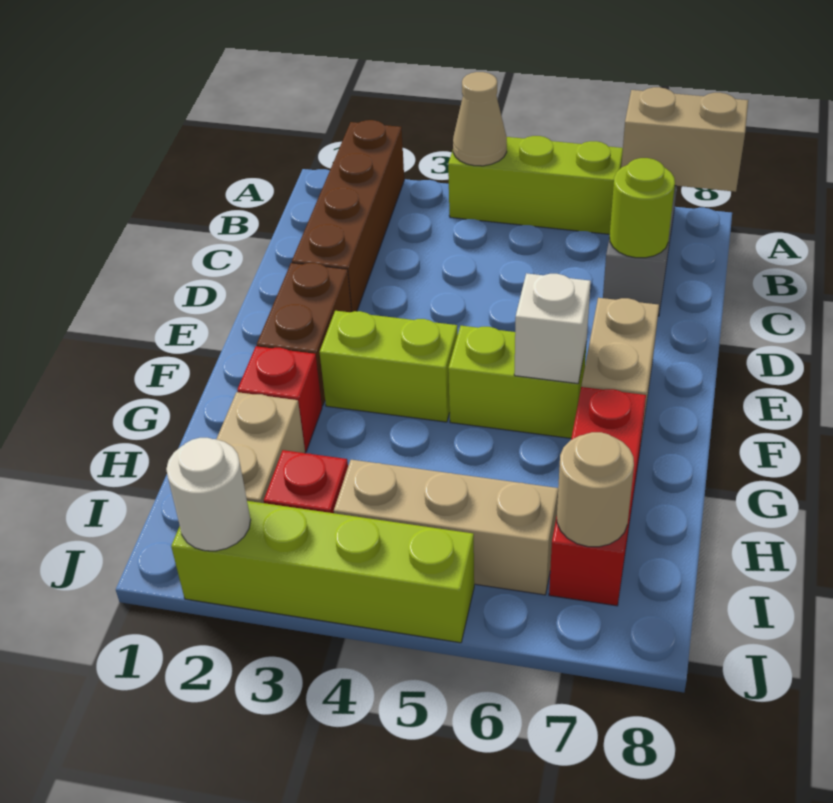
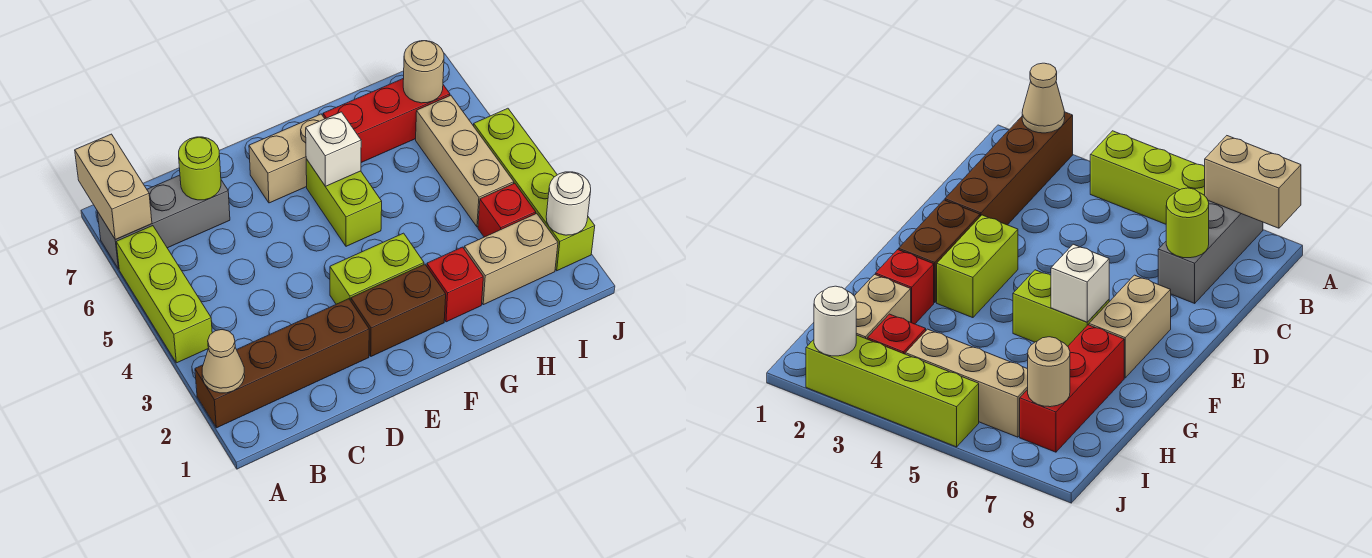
tan cone A4 level 2 -> tan cone A2 level 2
lime brick F3:F4 level 1 -> lime brick E3:F3 level 1

